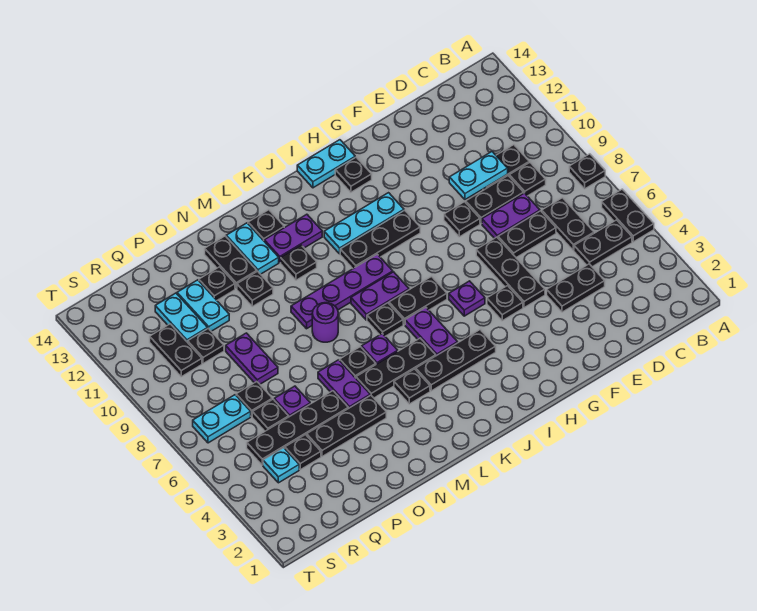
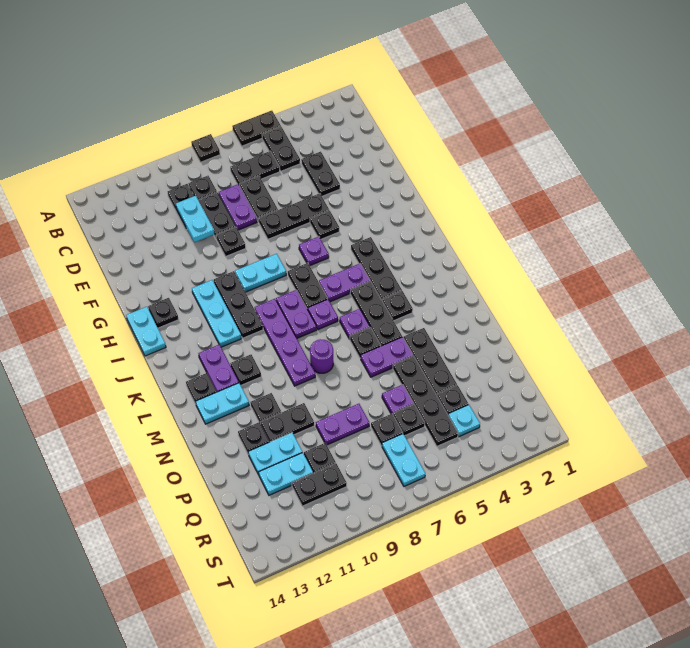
none -> cyan plate H8:H9 level 1
black plate K7 level 1 -> purple plate K7 level 1
black plate N12:N13 level 1 -> black plate O10:O11 level 1

